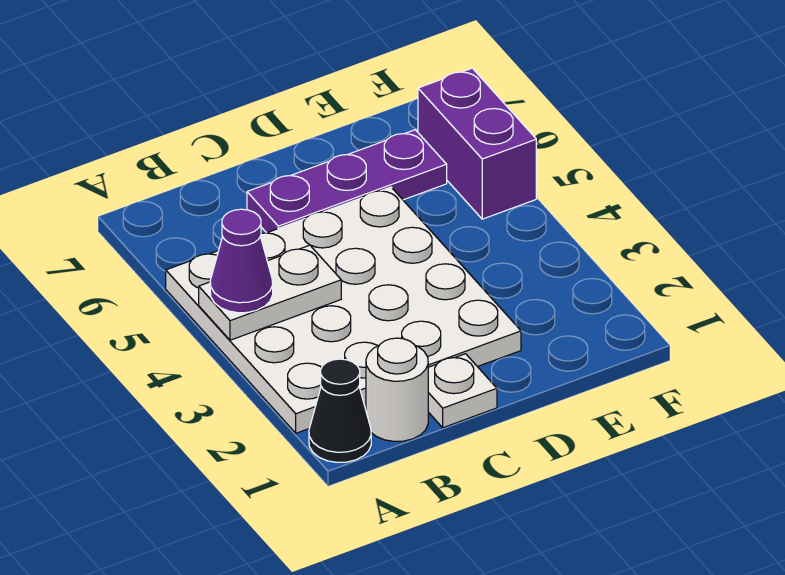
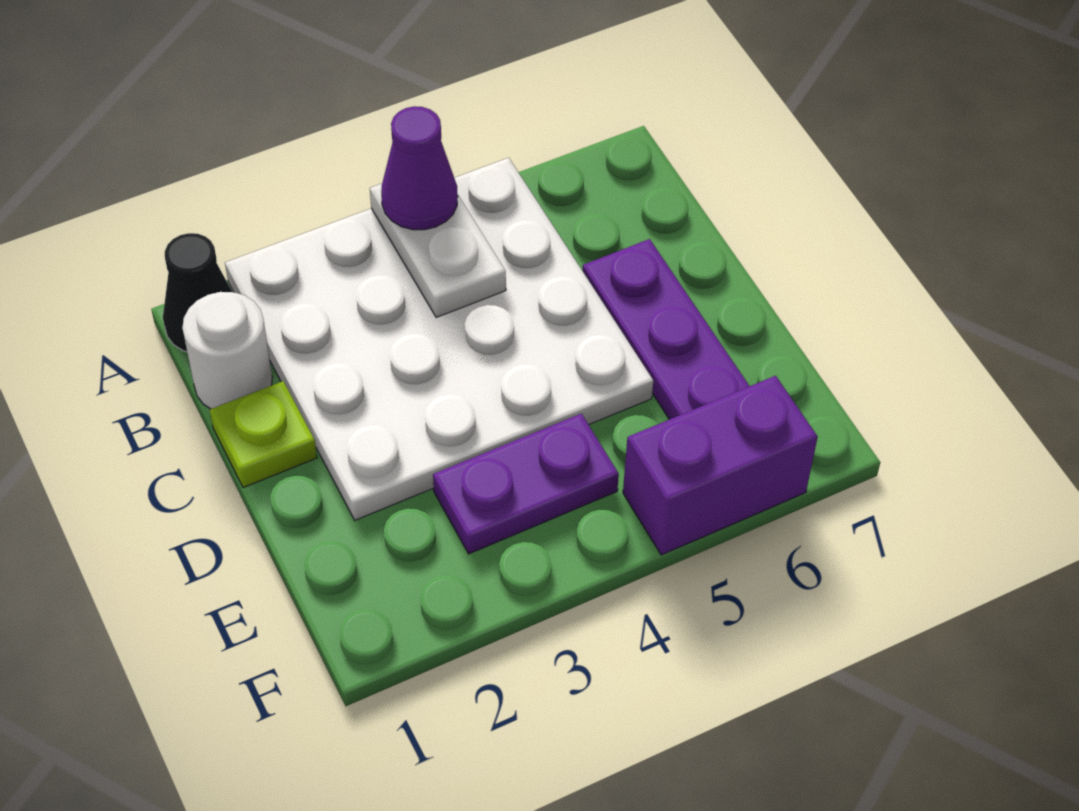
white plate C1 level 1 -> lime plate C1 level 1
none -> purple plate E3:E4 level 1

